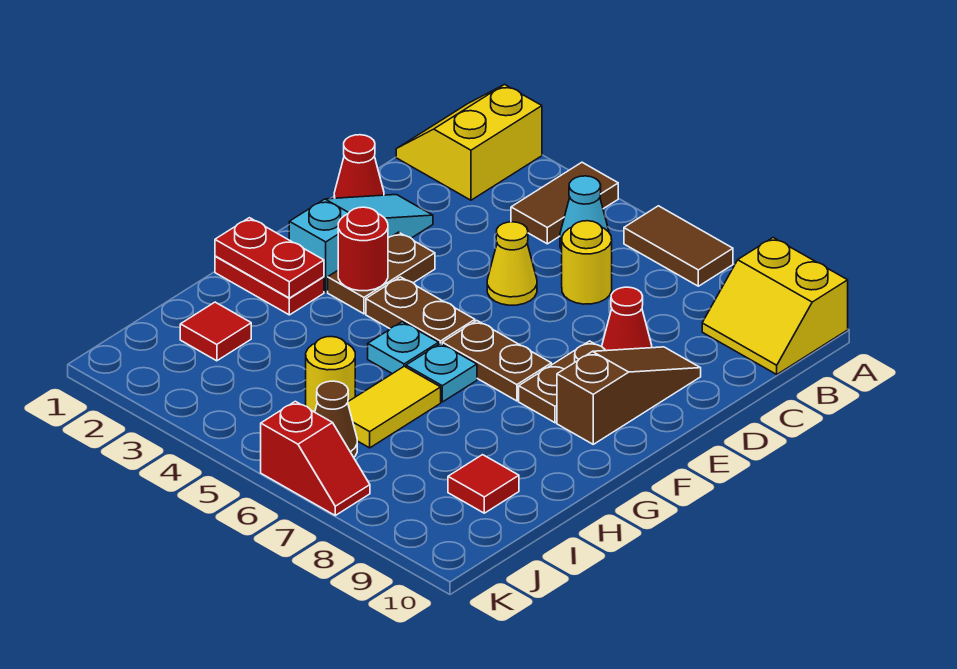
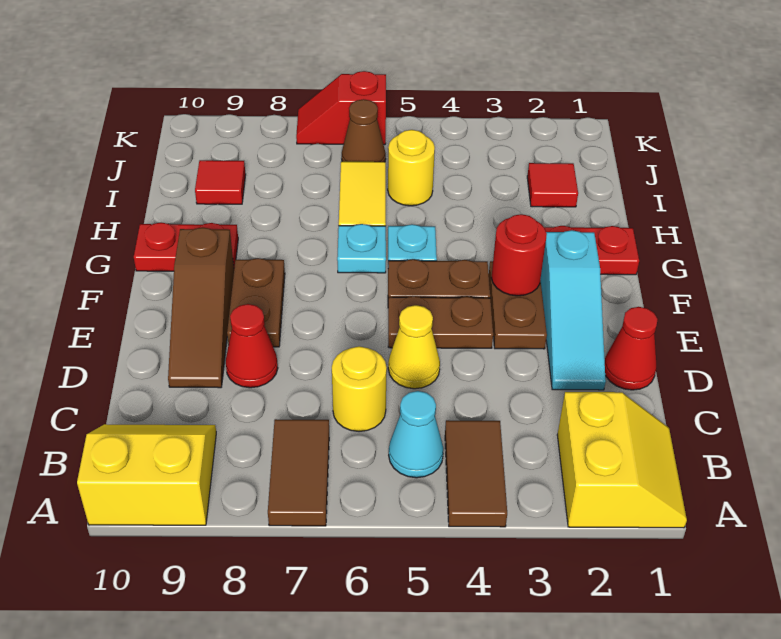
brown tile A6:A7 level 1 -> brown tile A7:B7 level 1
brown plate F6:F7 level 1 -> brown plate E4:E5 level 1
red plate G1:G2 level 2 -> red plate G9:G10 level 1

